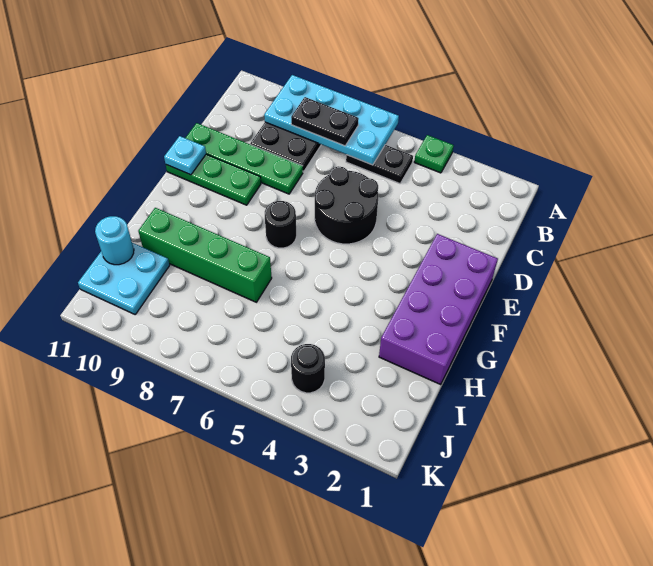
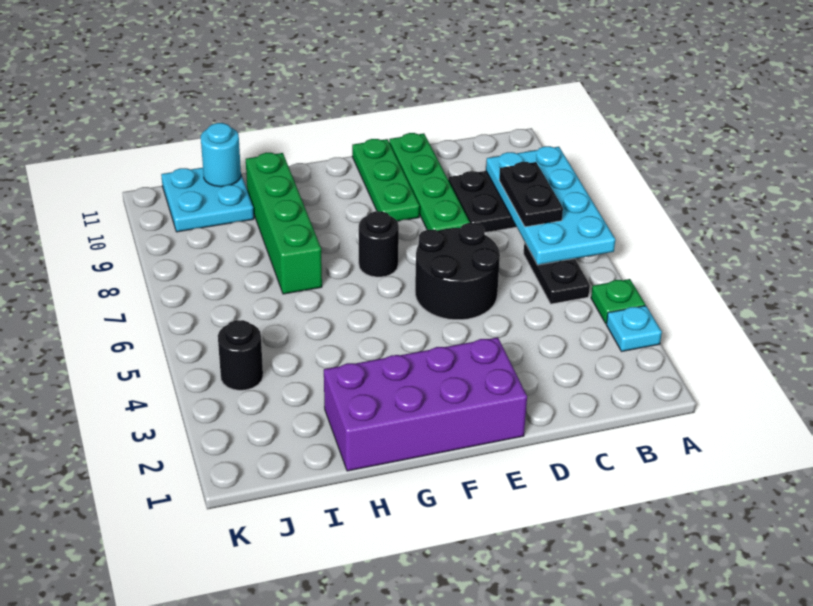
cyan plate E11 level 2 -> cyan plate A3 level 1

